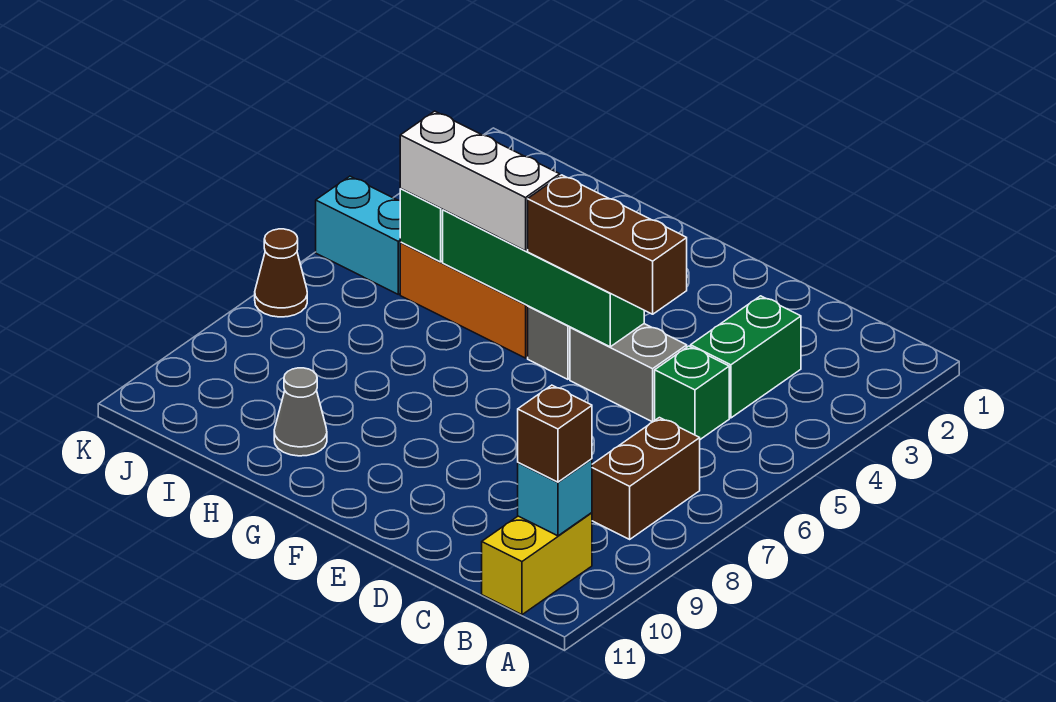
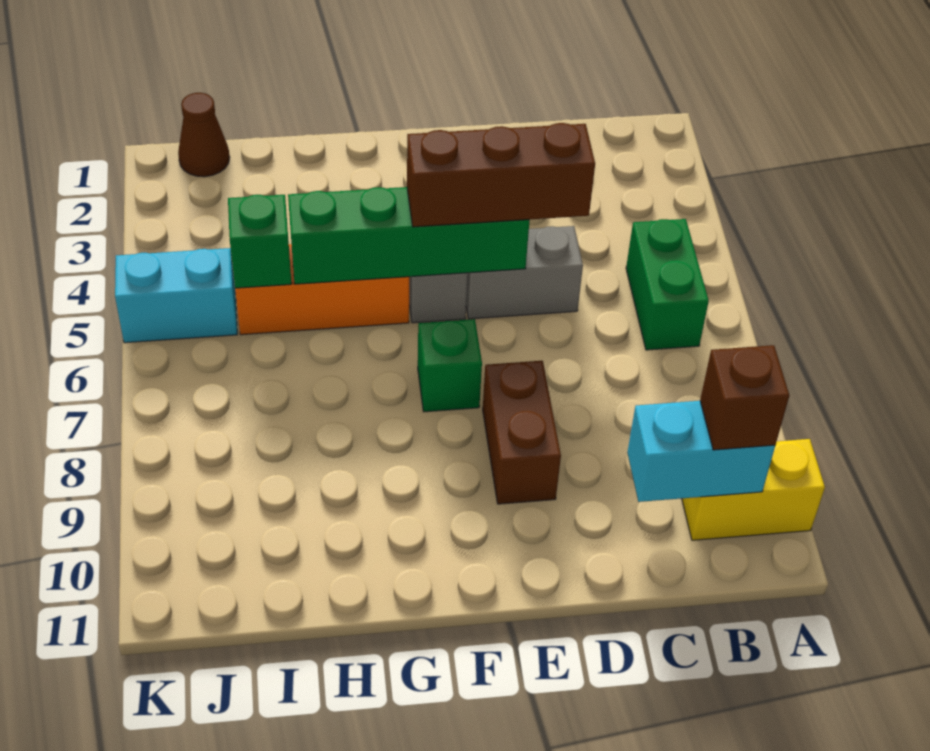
brown brick B7:B8 level 1 -> brown brick E8:E9 level 1
yellow brick B10:B11 level 1 -> yellow brick A10:B10 level 1
cyan brick B10 level 2 -> cyan brick B10:C10 level 2
green brick C3:C4 level 1 -> green brick B5:B6 level 1
green brick C5 level 1 -> green brick F7 level 1
white brick G5:I5 level 3 -> none
grey cone H10 level 1 -> none
brown cone K7 level 1 -> brown cone J1 level 1

